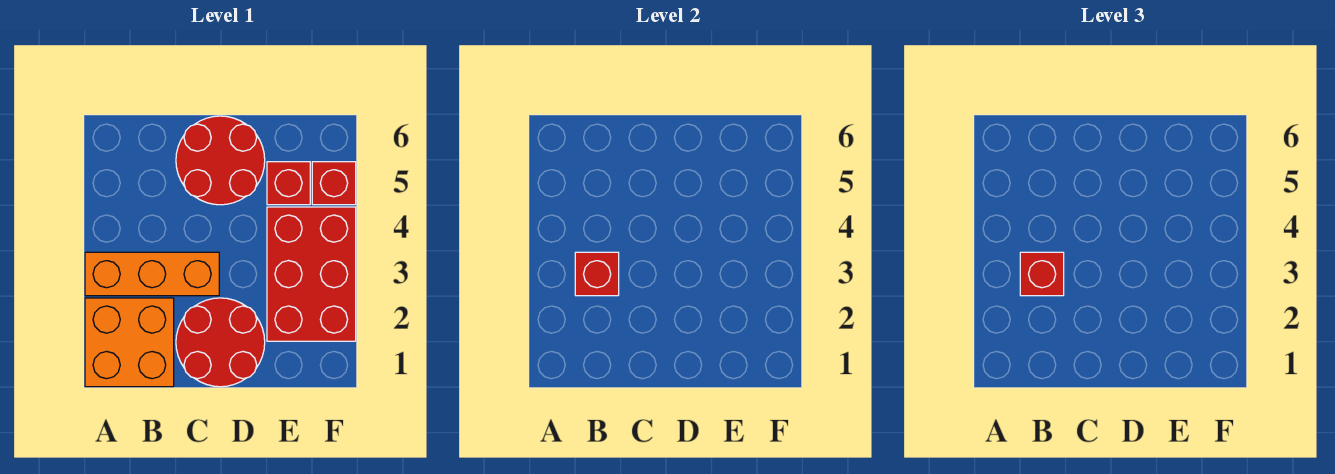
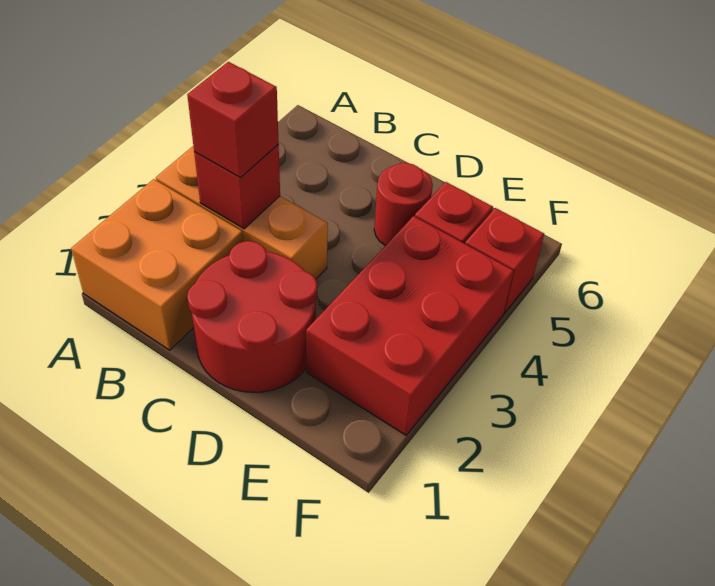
red round brick C5:D6 level 1 -> red round brick D5 level 1

